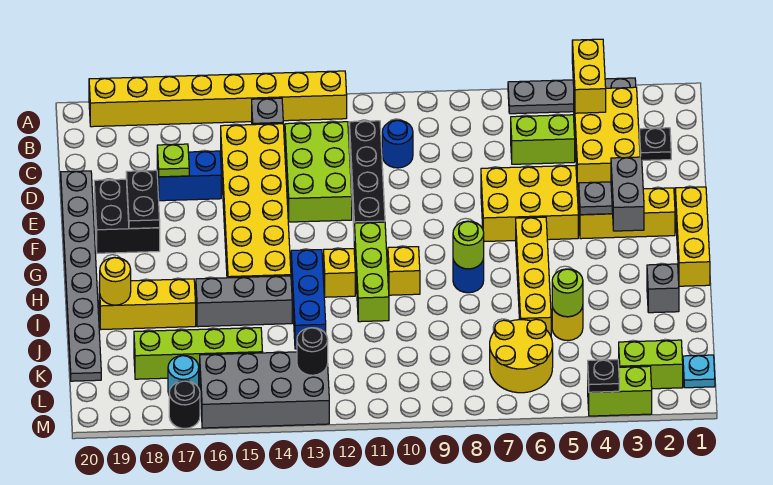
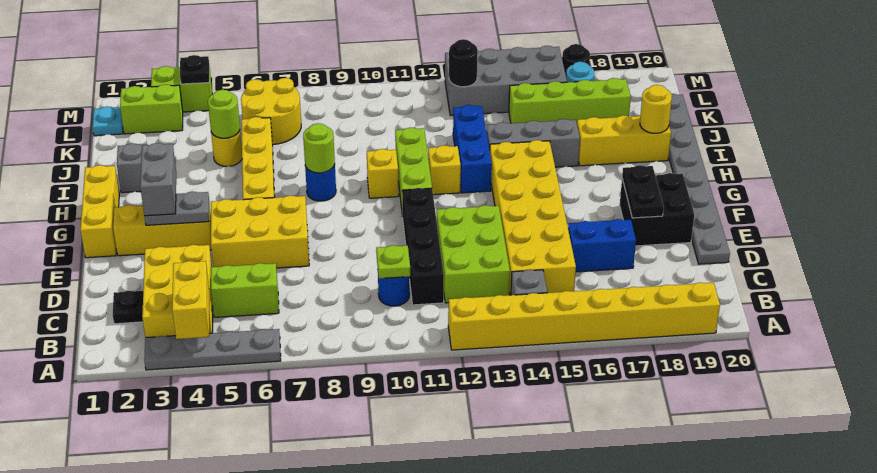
lime plate D17 level 2 -> lime plate C10 level 2

